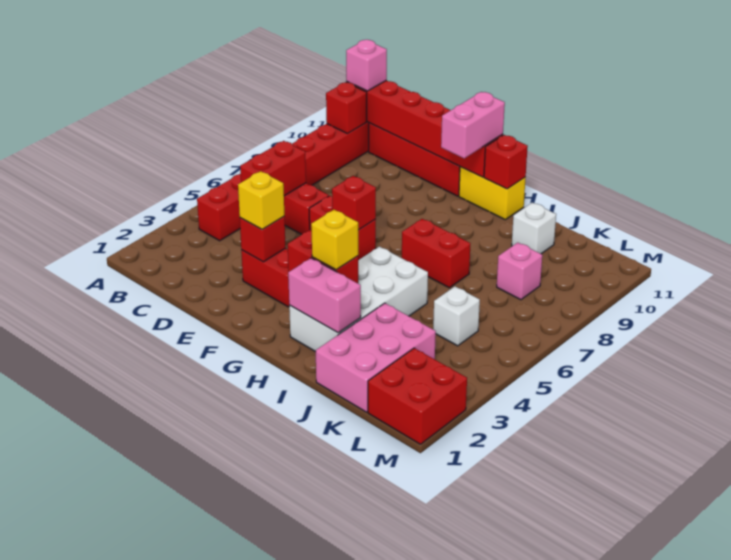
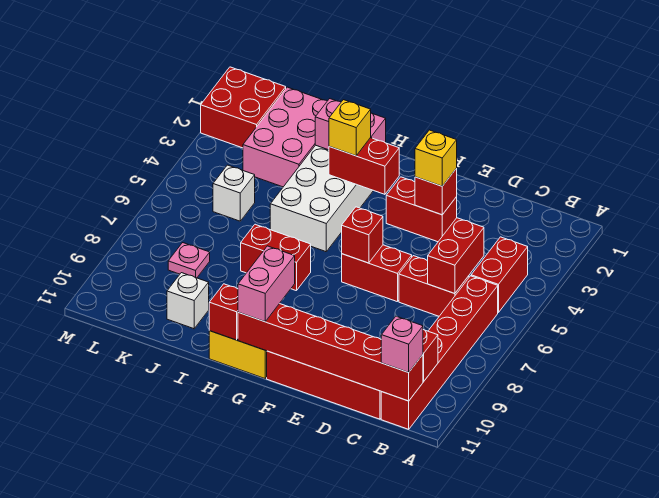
pink brick K8 level 1 -> pink plate K8 level 1

